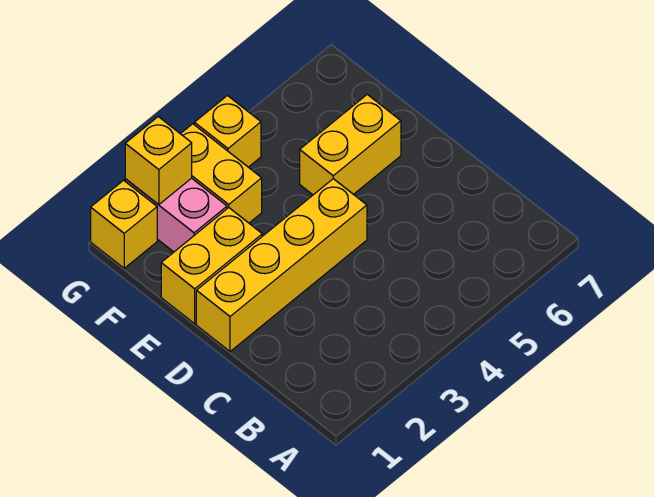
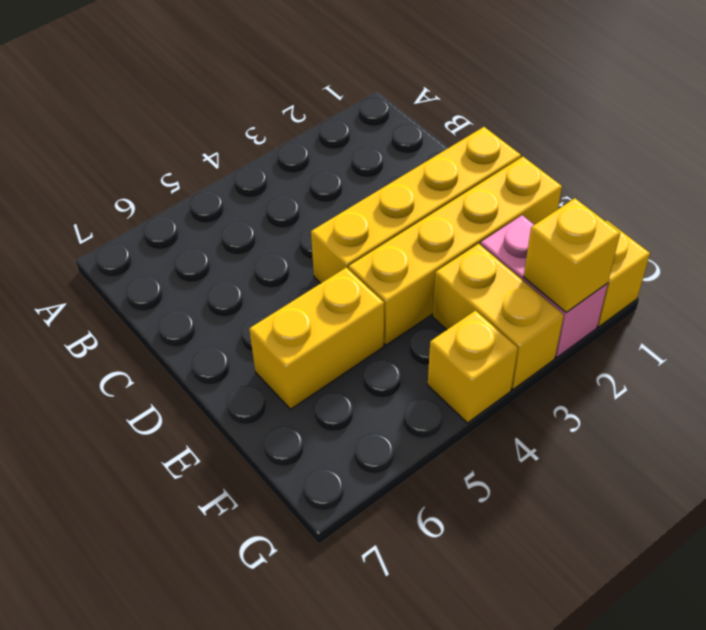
yellow brick E1:E2 level 1 -> yellow brick E1:E4 level 1

